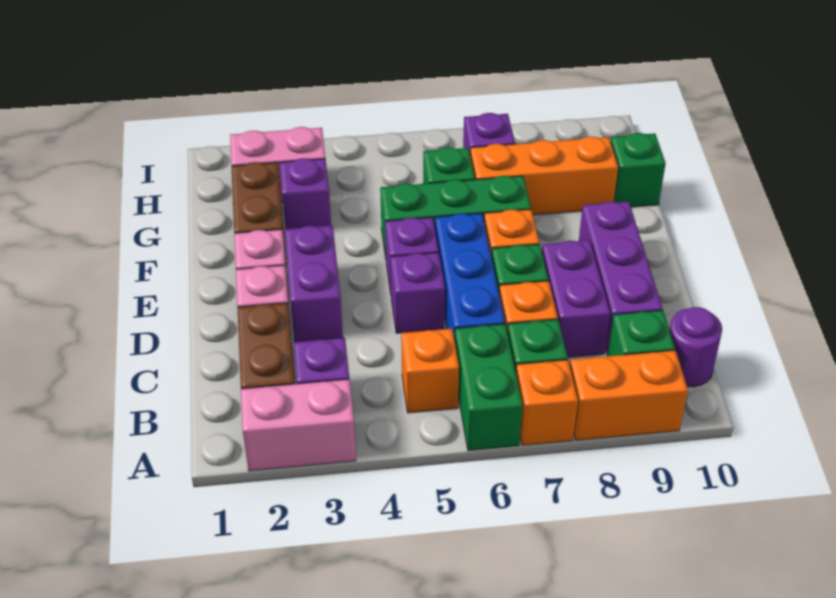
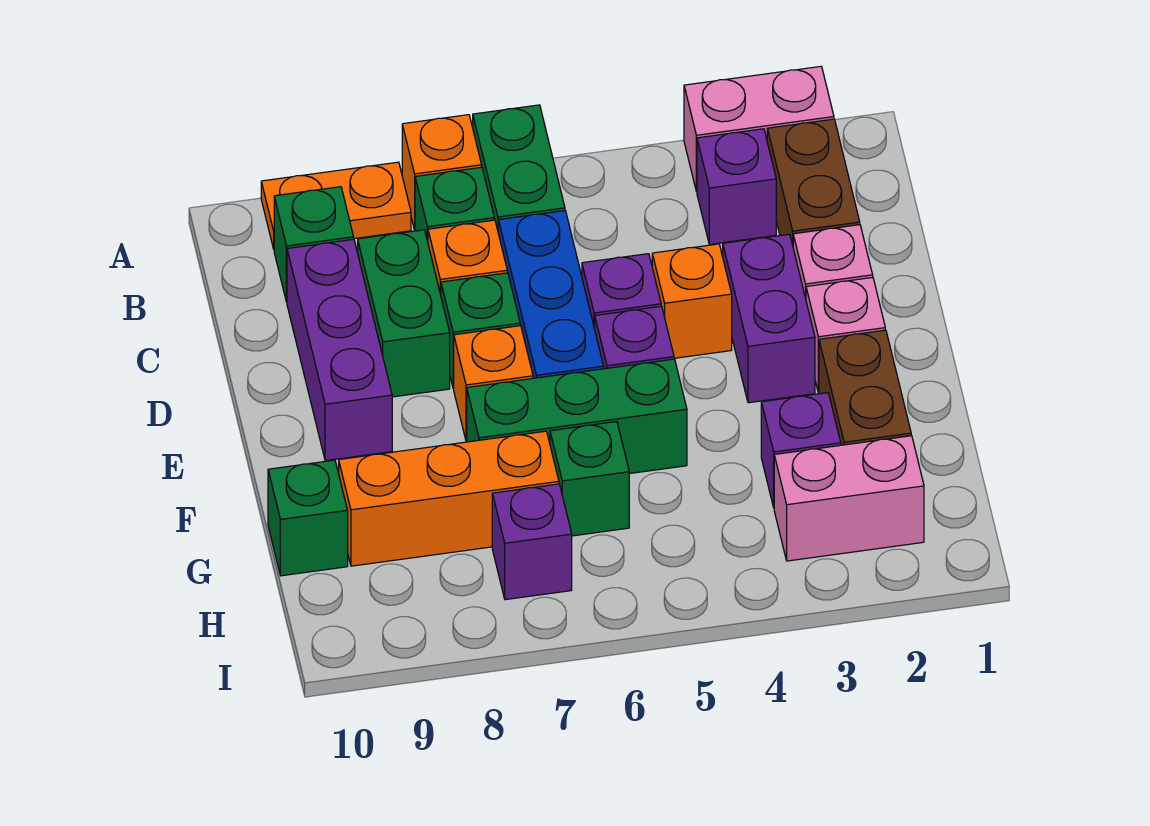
orange brick A8:A9 level 1 -> orange plate A8:A9 level 1
orange brick B5 level 1 -> orange brick D4 level 1
purple round brick B10 level 1 -> none
purple brick C8:D8 level 1 -> green brick C8:D8 level 1

